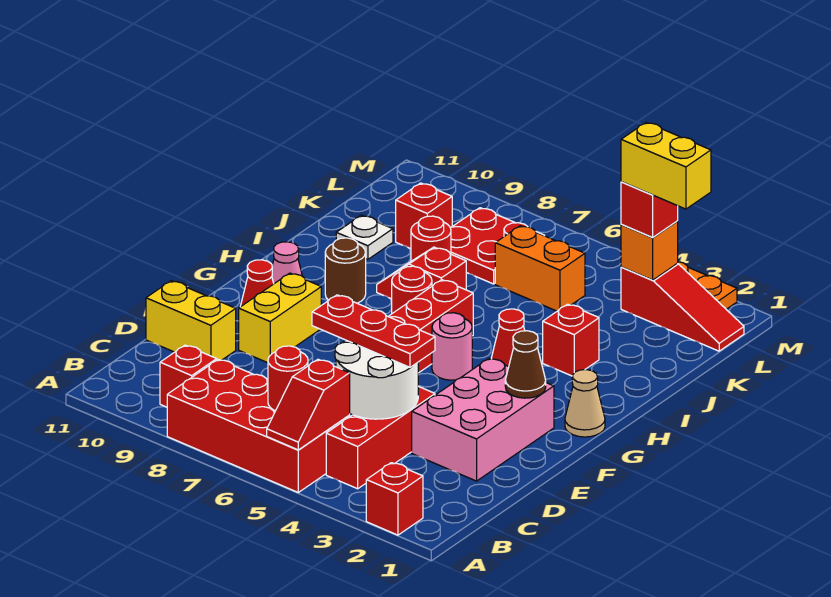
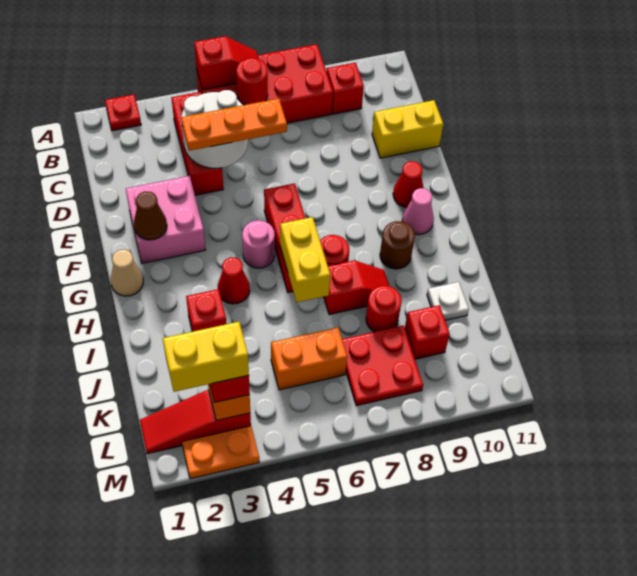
red brick A2 level 1 -> red plate A2 level 1
red slope A5:B5 level 2 top B -> red slope A5:A6 level 2 top 5
pink brick D2:F3 level 1 -> pink brick E2:F3 level 1
red plate D4:D6 level 3 -> orange plate D4:D6 level 3
yellow brick E9:F9 level 1 -> yellow brick H6:I6 level 2

